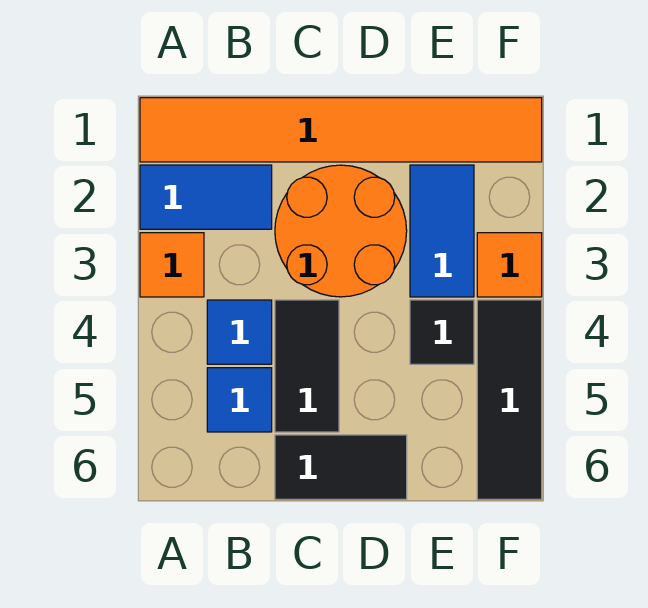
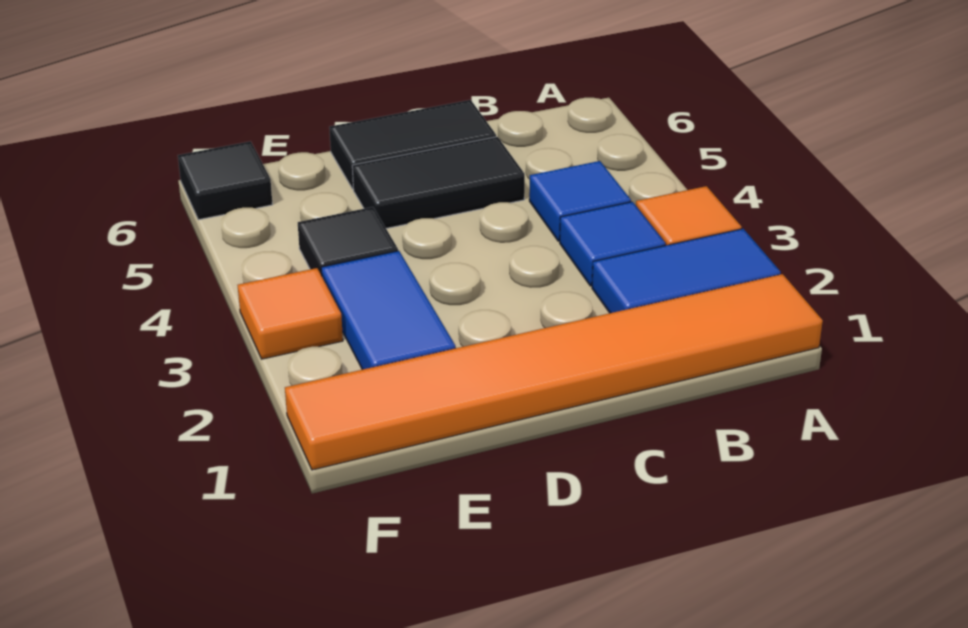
blue tile B5 level 1 -> blue tile B3 level 1
orange round brick C2:D3 level 1 -> none
black tile C4:C5 level 1 -> black tile C5:D5 level 1
black tile F4:F6 level 1 -> black tile F6 level 1

